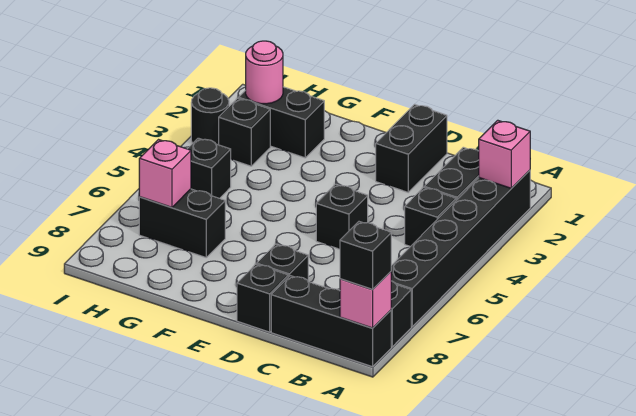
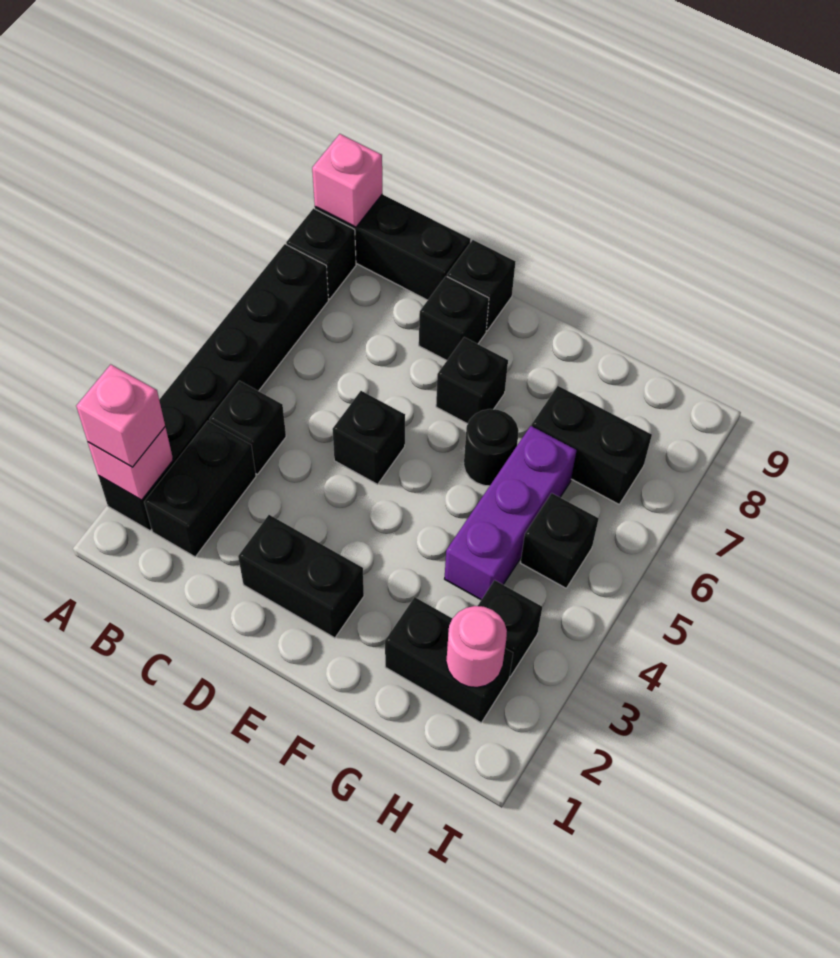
black brick A9 level 3 -> black brick E7 level 1
black brick D1:D2 level 1 -> black brick D2:E2 level 1
none -> purple brick G4:G6 level 1
pink brick H7 level 2 -> pink brick A2 level 3
black round brick I3 level 1 -> black round brick F6 level 1

